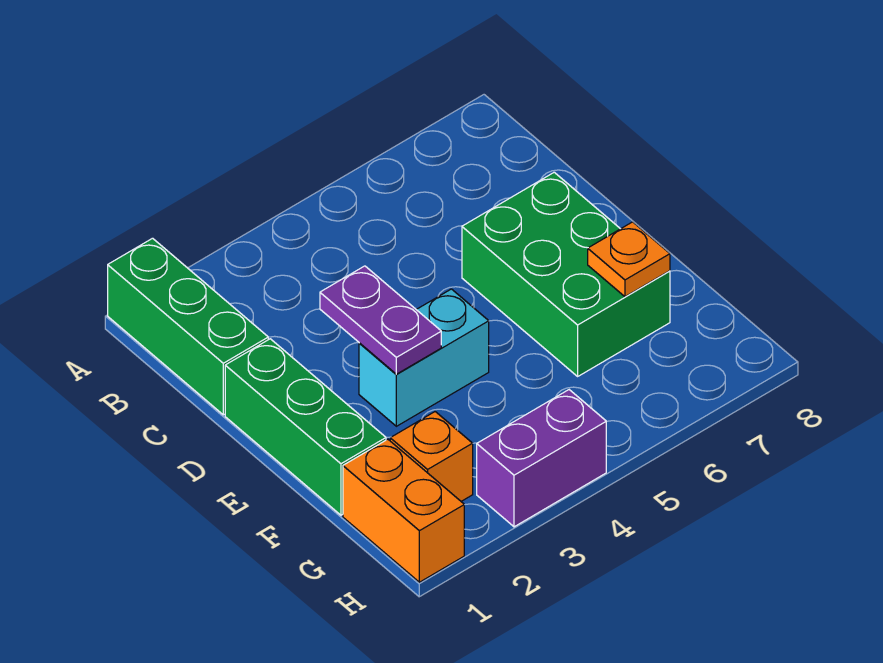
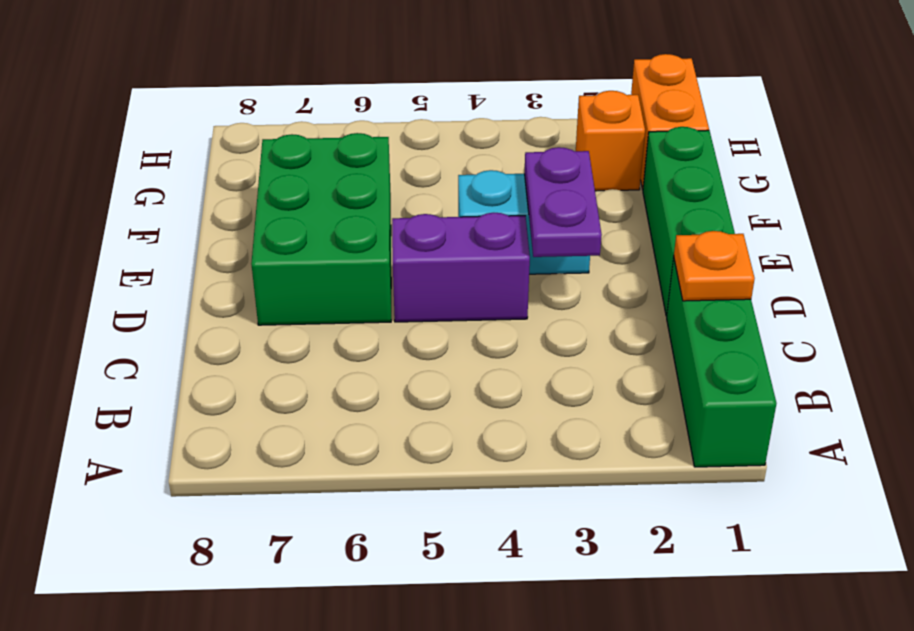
orange plate F7 level 2 -> orange plate C1 level 2
purple brick H3:H4 level 1 -> purple brick D4:D5 level 1

